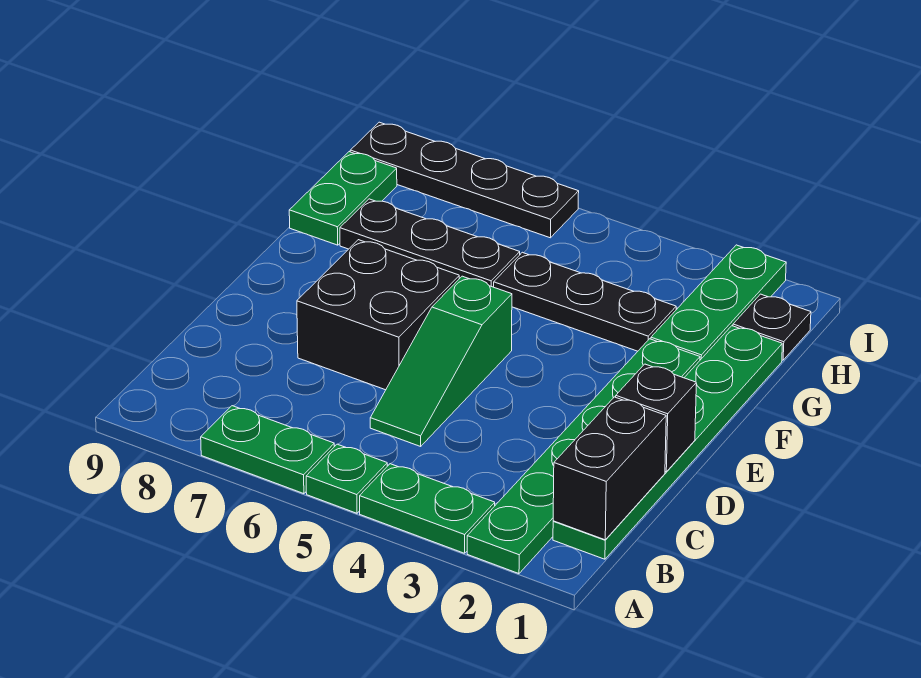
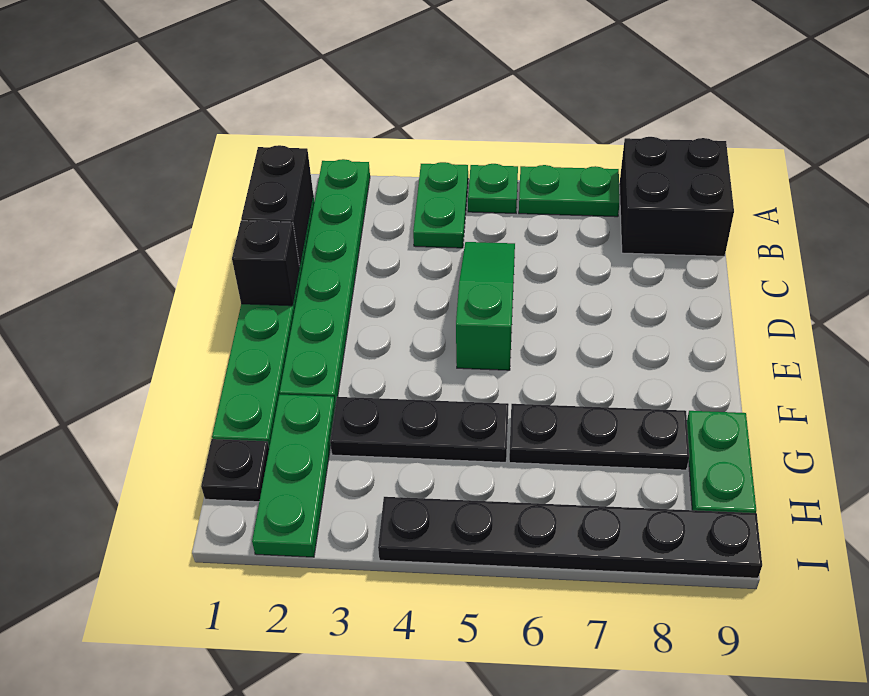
green plate A3:A4 level 1 -> green plate A4:B4 level 1
black brick D6:E7 level 1 -> black brick A8:B9 level 1
black plate I6:I9 level 1 -> black plate I4:I9 level 1

